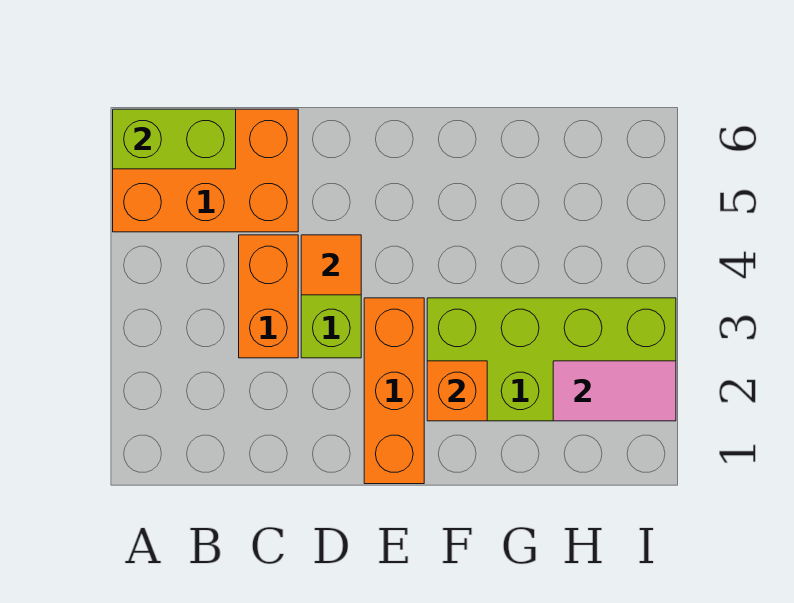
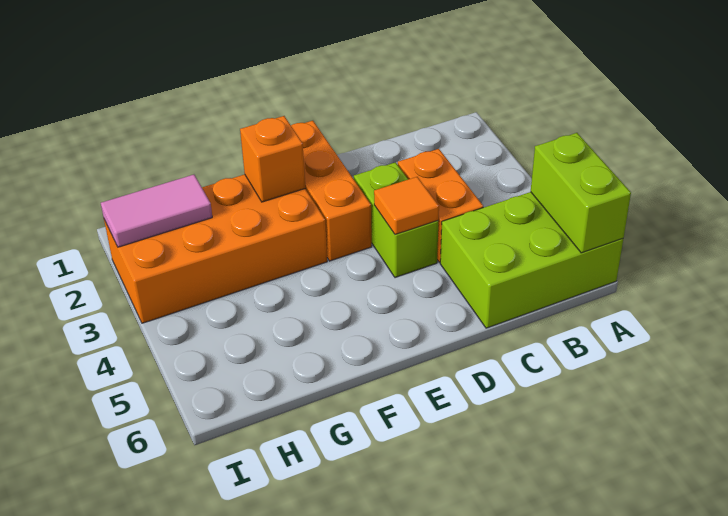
orange brick A5:C6 level 1 -> lime brick A5:C6 level 1
lime brick A6:B6 level 2 -> lime brick A5:A6 level 2
lime brick F2:I3 level 1 -> orange brick F2:I3 level 1

